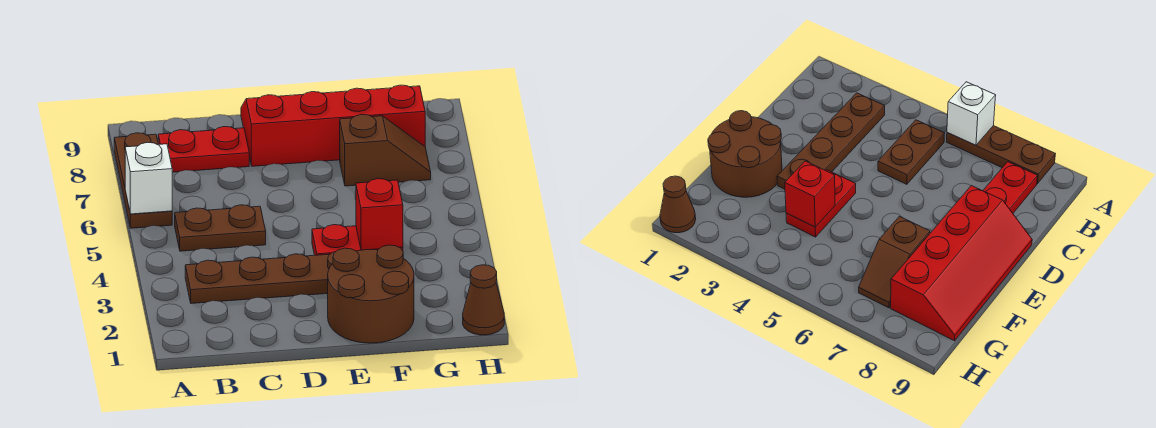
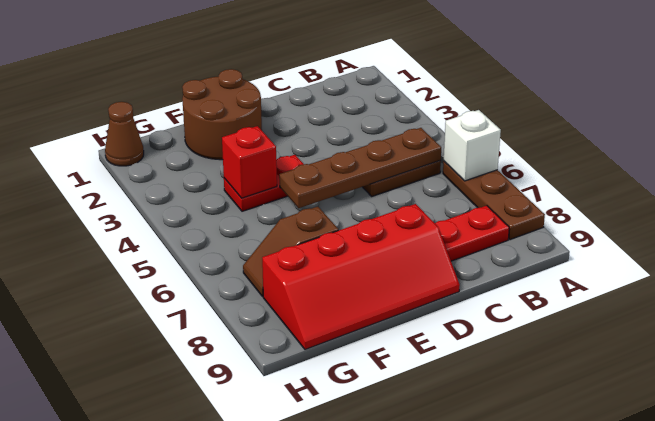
brown plate B3:E3 level 1 -> brown plate B5:E5 level 2

